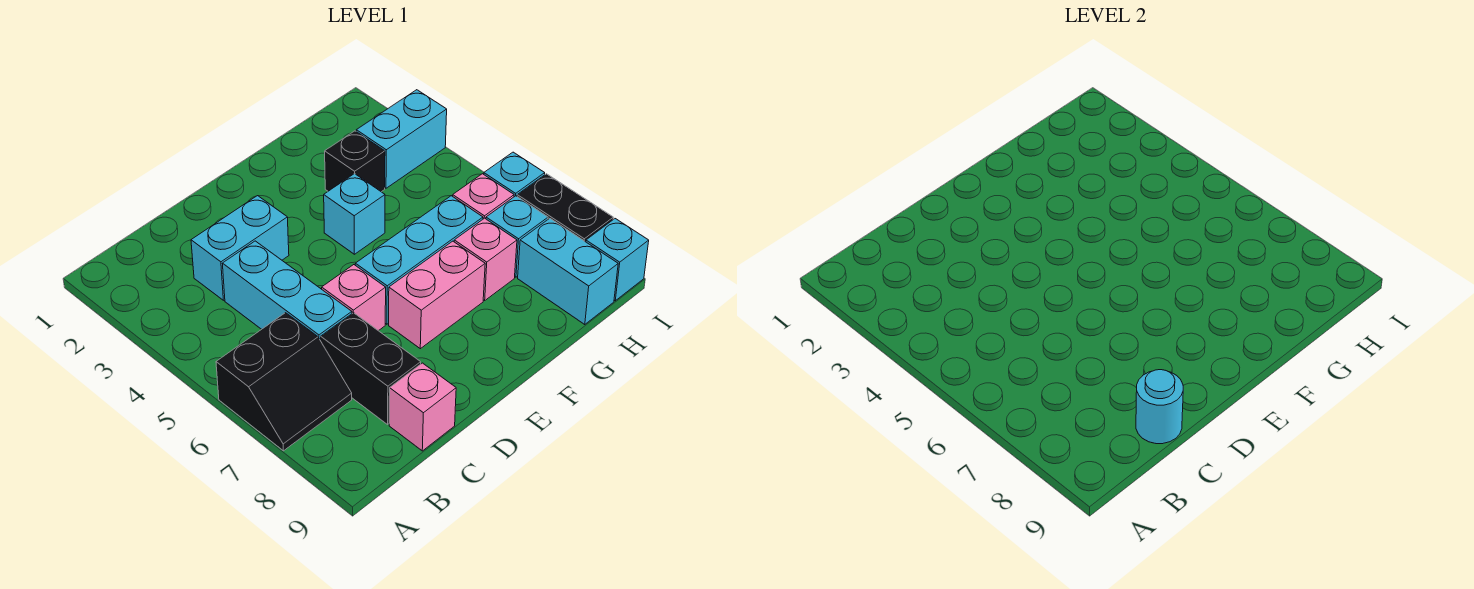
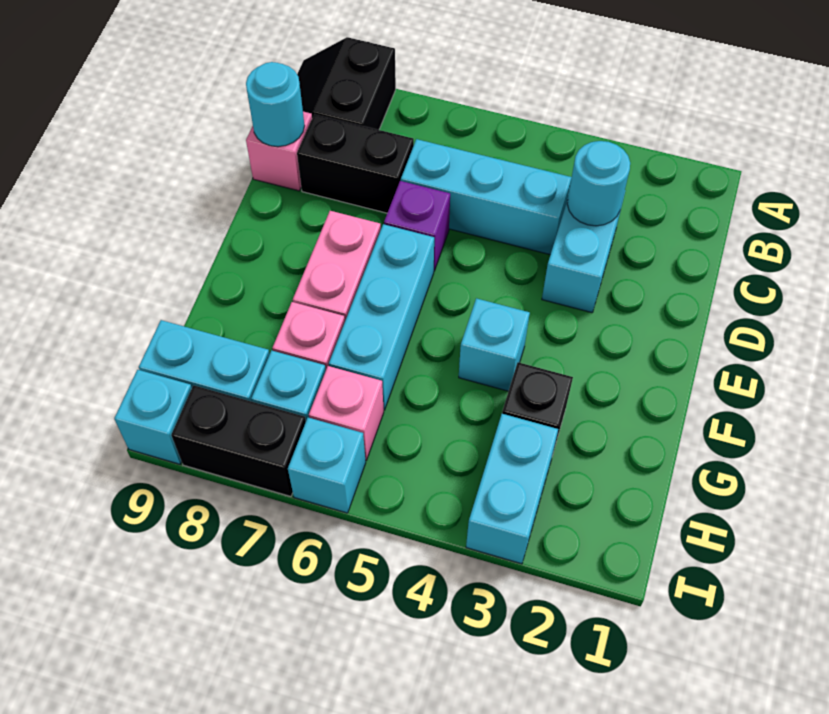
black slope A6:B7 level 1 top 6 -> black slope A8:B9 level 1 top 8
none -> cyan round brick C3 level 2
pink brick D6 level 1 -> purple brick D6 level 1

